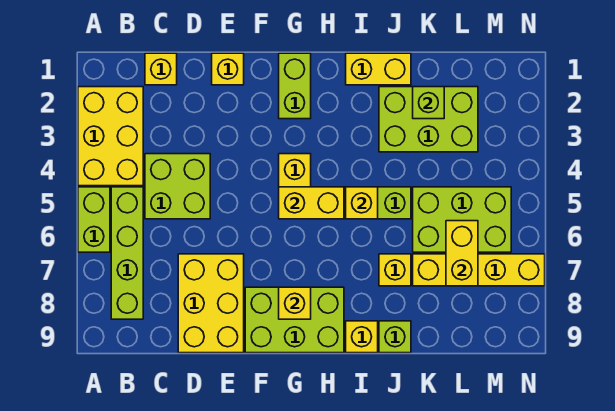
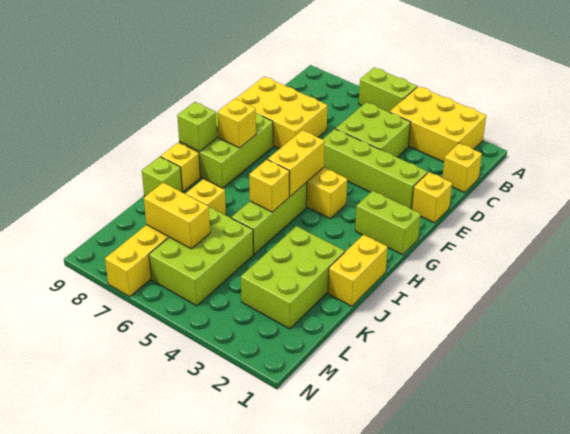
lime brick B5:B8 level 1 -> lime brick E2:E5 level 1
lime brick K2 level 2 -> lime brick H9 level 2

